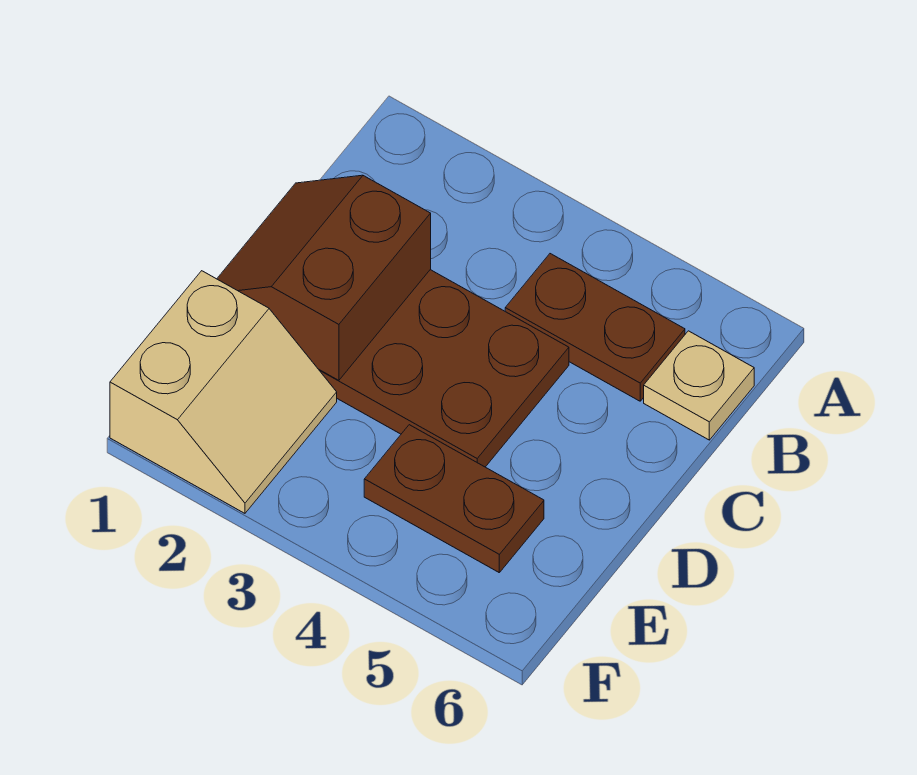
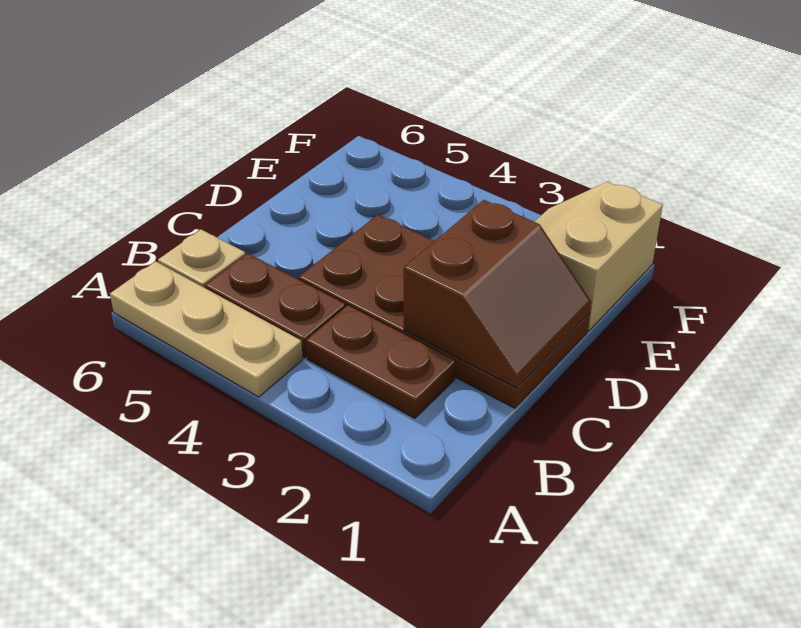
none -> tan plate A4:A6 level 1
brown plate E4:E5 level 1 -> brown plate B2:B3 level 1

